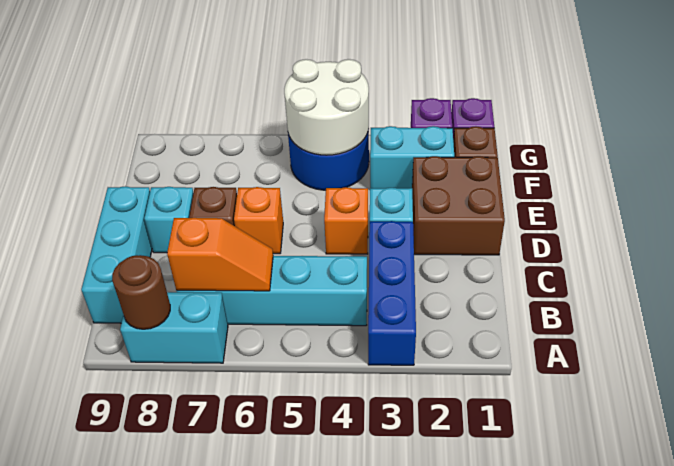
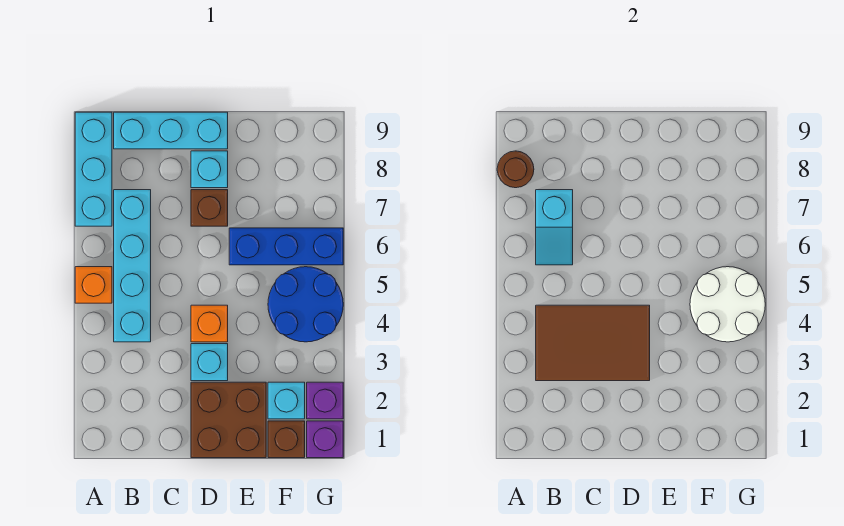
blue brick A3:C3 level 1 -> blue brick E6:G6 level 1
cyan brick A7:A8 level 1 -> cyan brick A7:A9 level 1
none -> brown tile B3:D4 level 2
orange slope B6:B7 level 2 top 7 -> cyan slope B6:B7 level 2 top 7
orange brick D6 level 1 -> orange brick A5 level 1
cyan brick F2:F3 level 1 -> cyan brick F2 level 1

